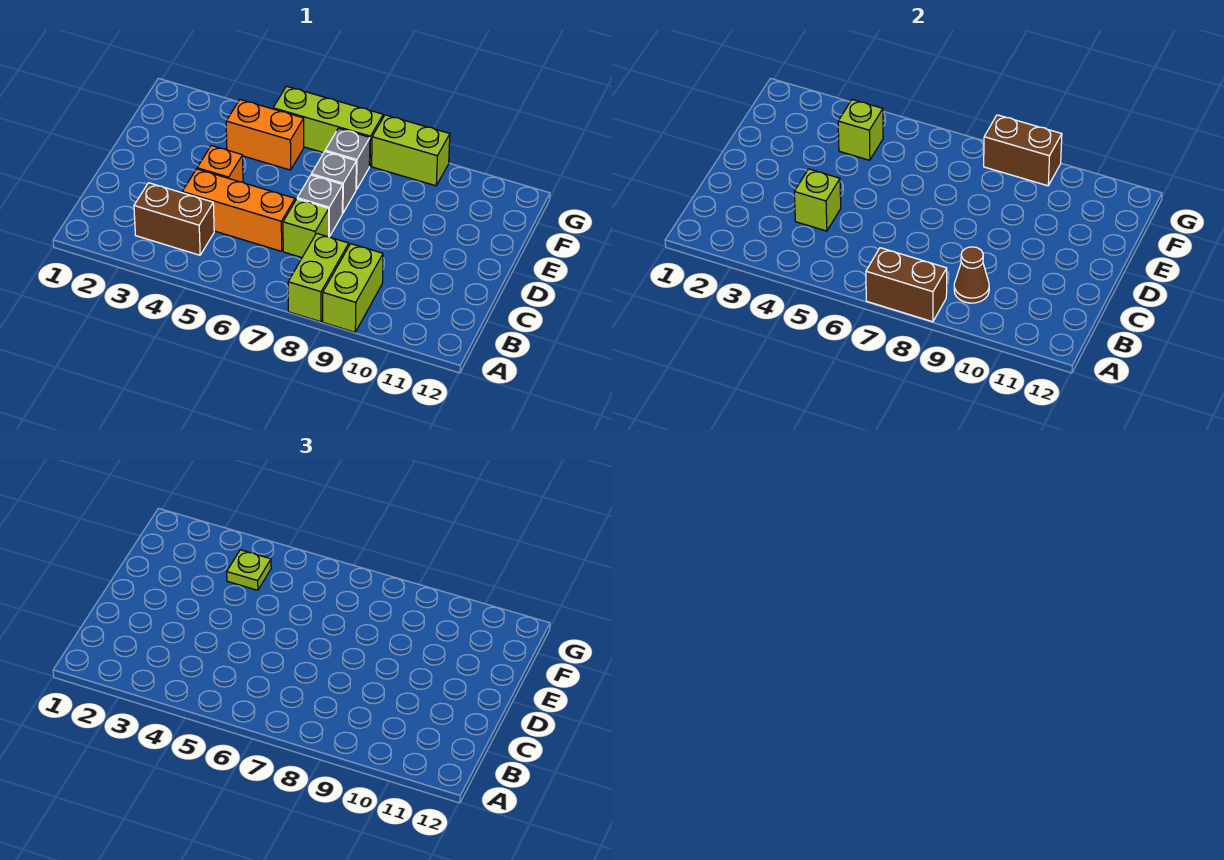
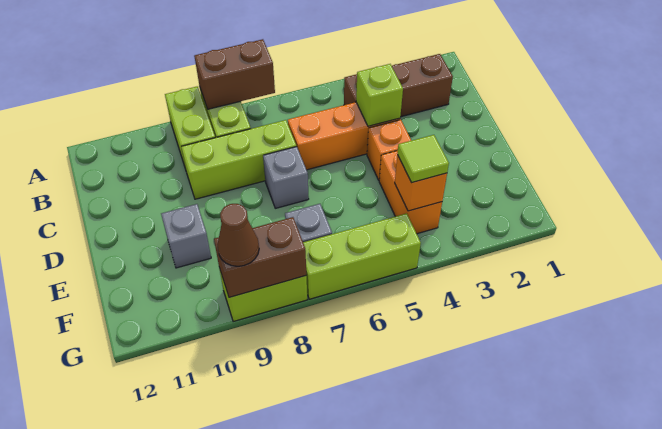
brown brick B3:B4 level 1 -> brown brick B2:B4 level 1
brown cone B9 level 2 -> brown cone G9 level 3
lime brick C7 level 1 -> lime brick C7:C9 level 1
grey brick E7 level 1 -> grey brick E10 level 1
orange brick F4:F5 level 1 -> orange brick E4:F4 level 1
lime brick F4 level 2 -> orange brick F4 level 2
lime plate F4 level 3 -> lime tile F4 level 3

